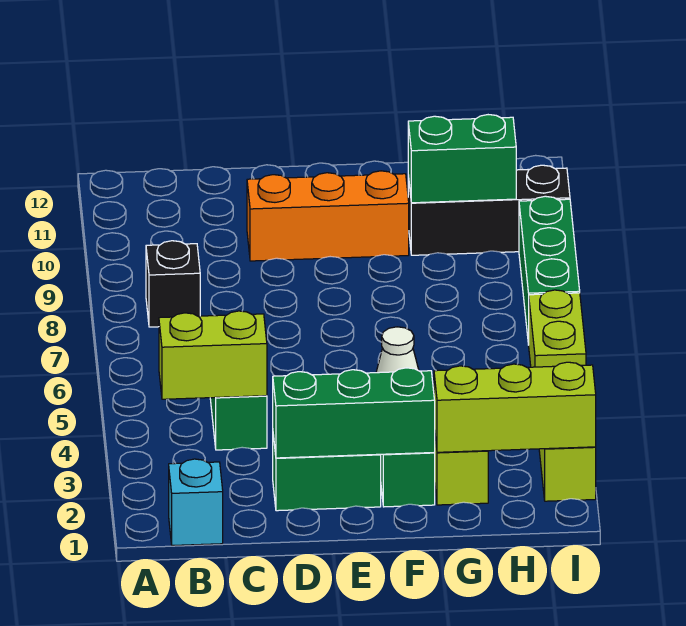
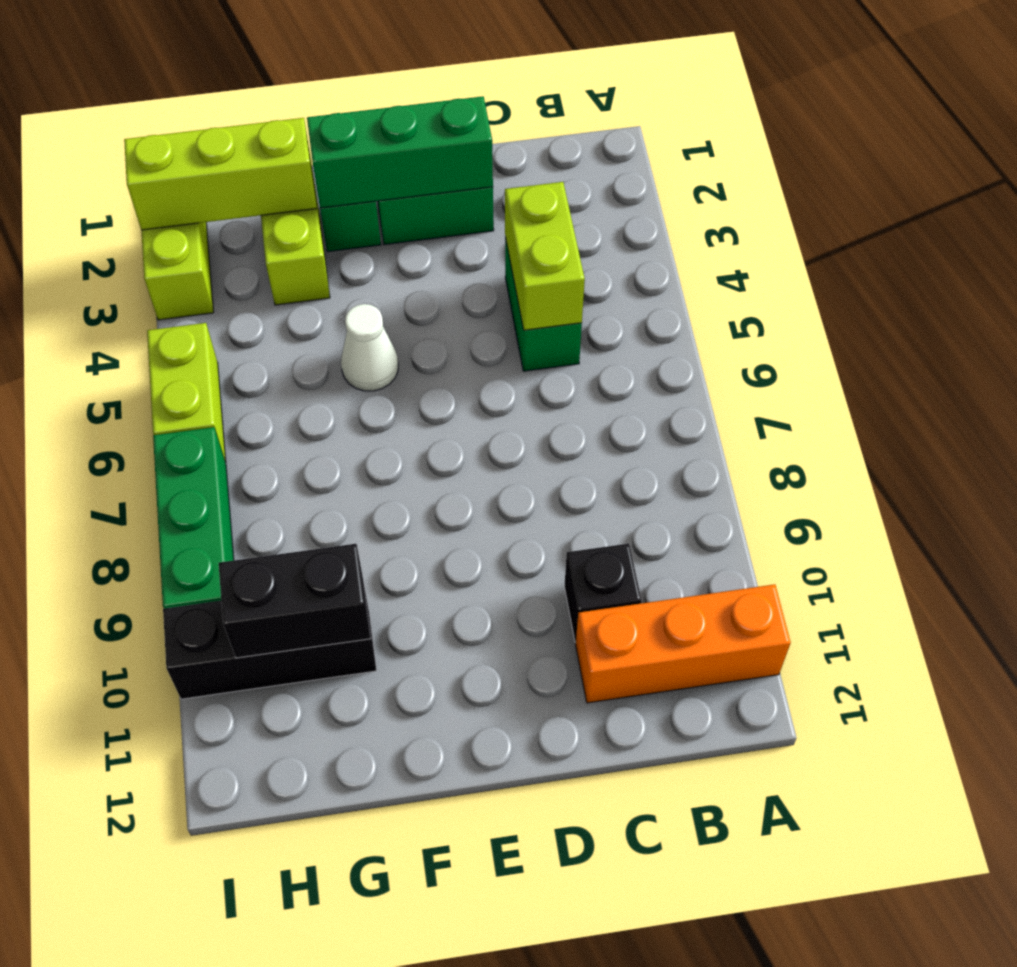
cyan brick B1 level 1 -> none
lime brick B4:C4 level 2 -> lime brick C4:C5 level 2
black brick B8 level 1 -> black brick C10 level 1
orange brick D10:F10 level 1 -> orange brick A11:C11 level 1
green brick G10:H10 level 2 -> black brick G10:H10 level 2

